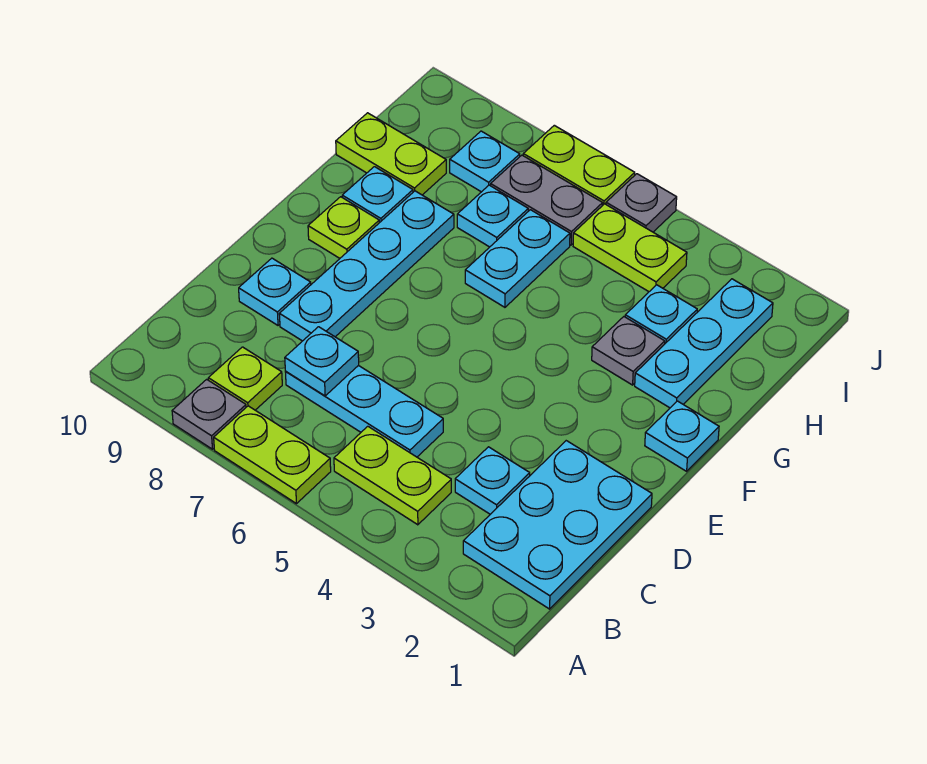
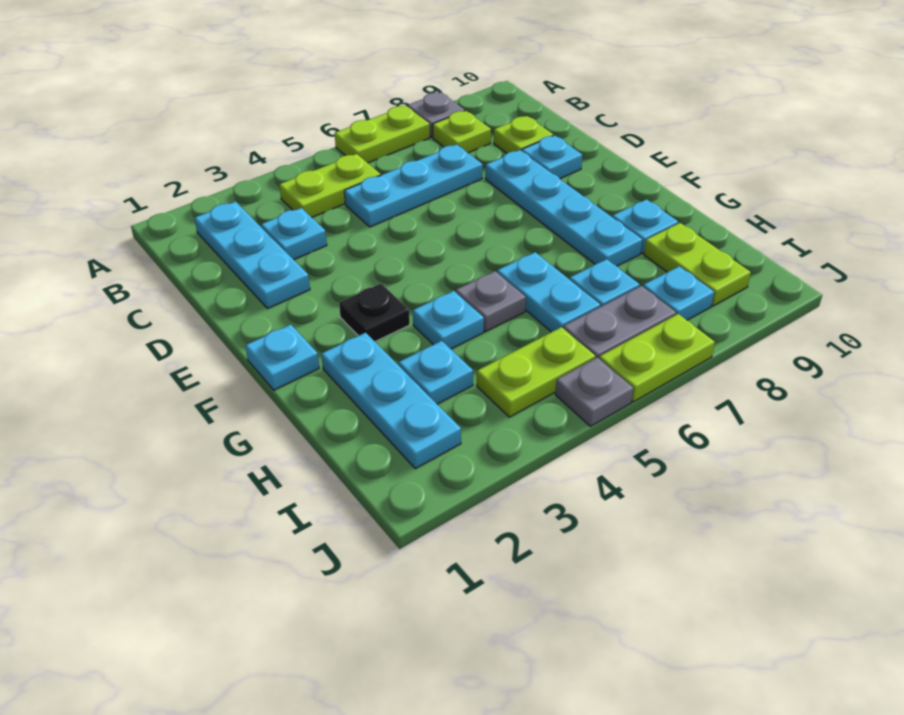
cyan plate B1:D2 level 1 -> cyan plate B2:D2 level 1
cyan plate C7 level 2 -> cyan plate G4 level 1
none -> black plate F3 level 1
lime plate F9 level 1 -> lime plate C9 level 1
grey plate G3 level 1 -> grey plate G5 level 1
lime plate H9:H10 level 1 -> lime plate H9:I9 level 1

